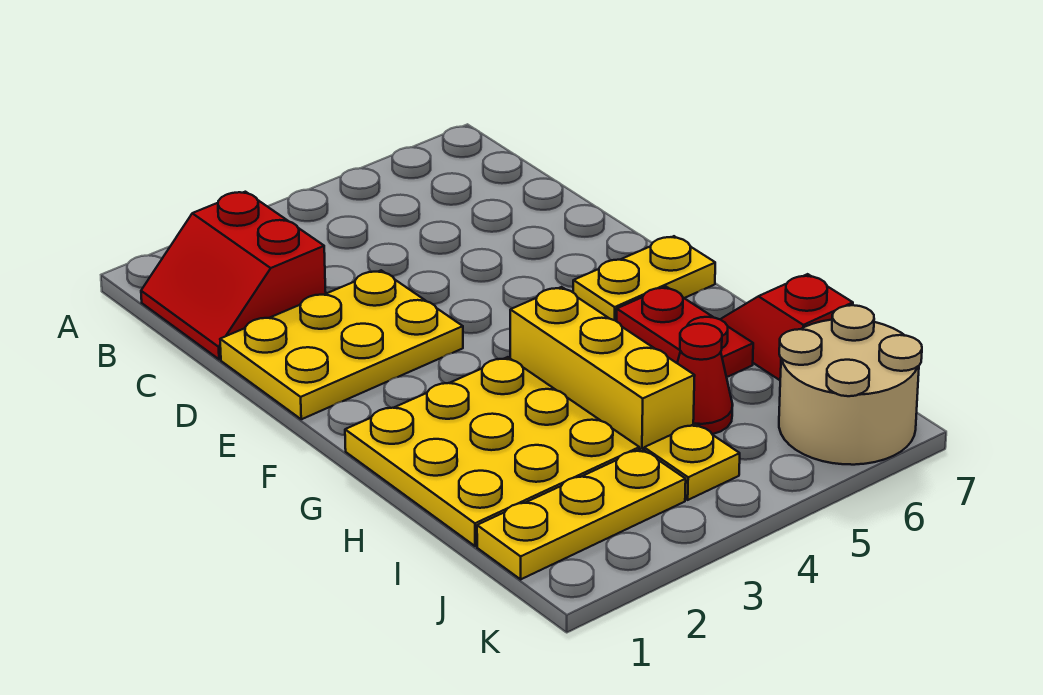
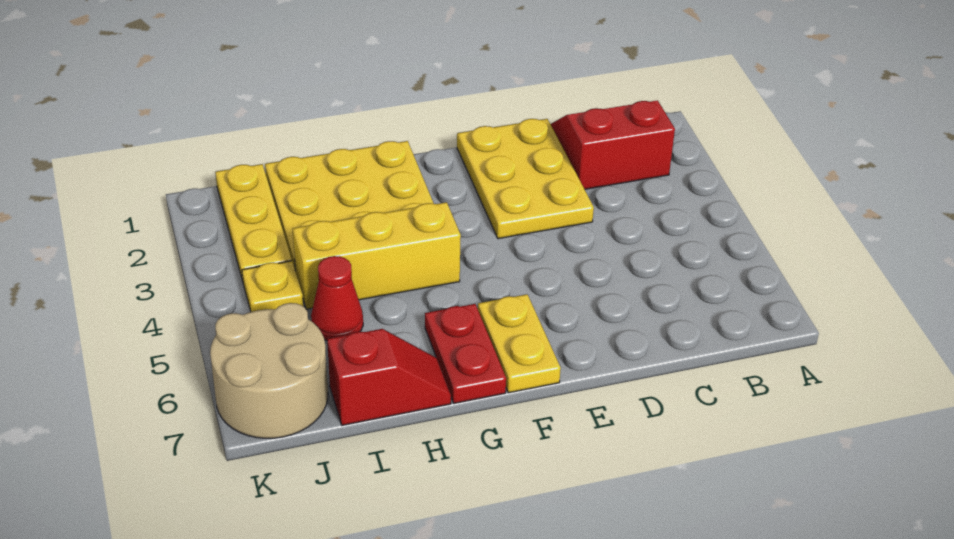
red plate G6:H6 level 1 -> red plate G6:G7 level 1

